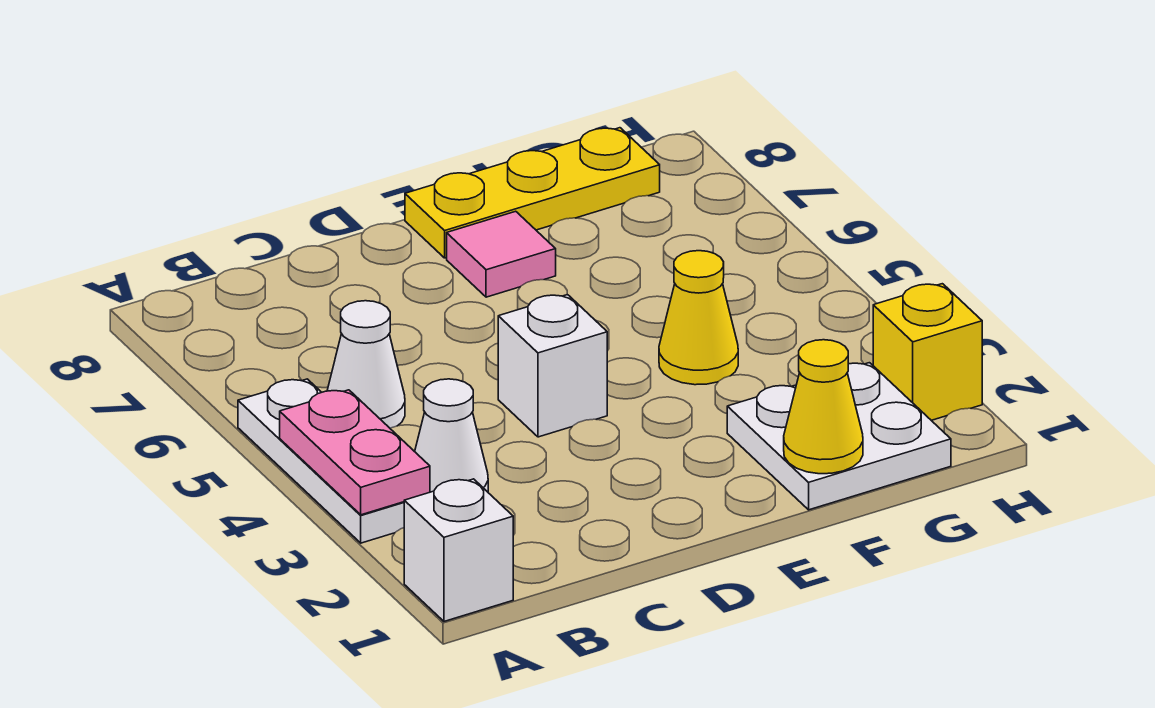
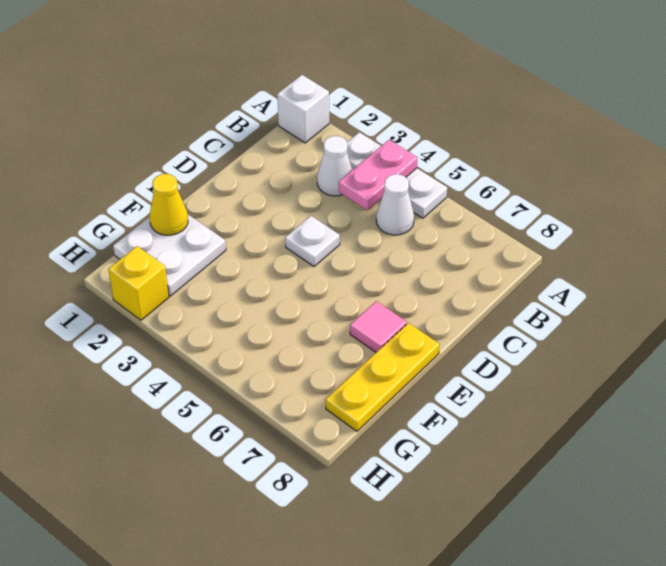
pink plate A3:A4 level 2 -> pink plate A4:B4 level 2
white brick D4 level 1 -> white plate D4 level 1
yellow cone F4 level 1 -> none

